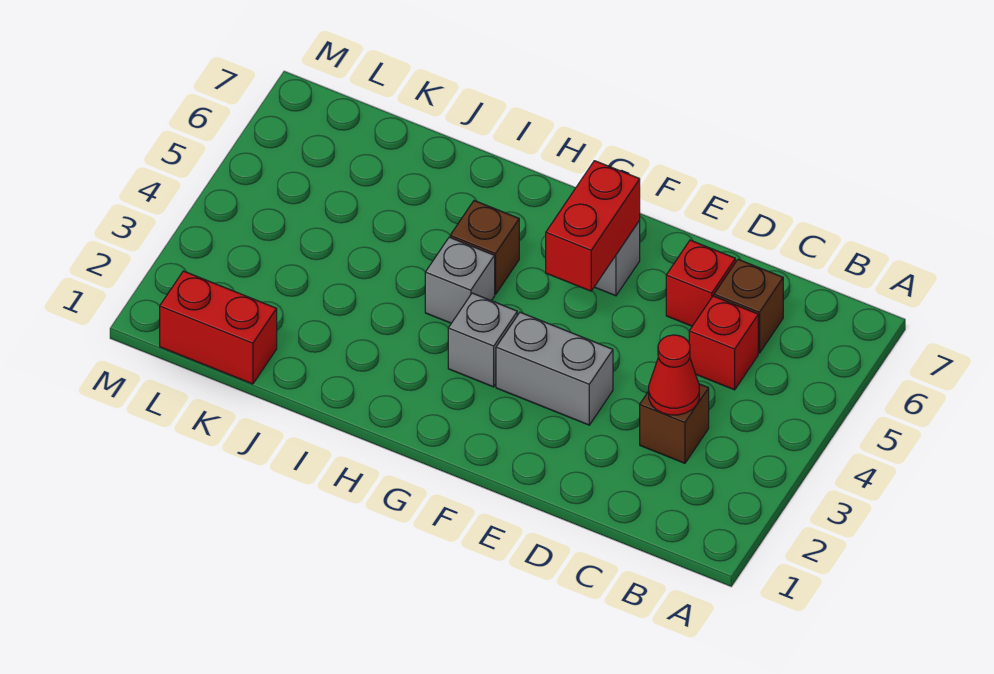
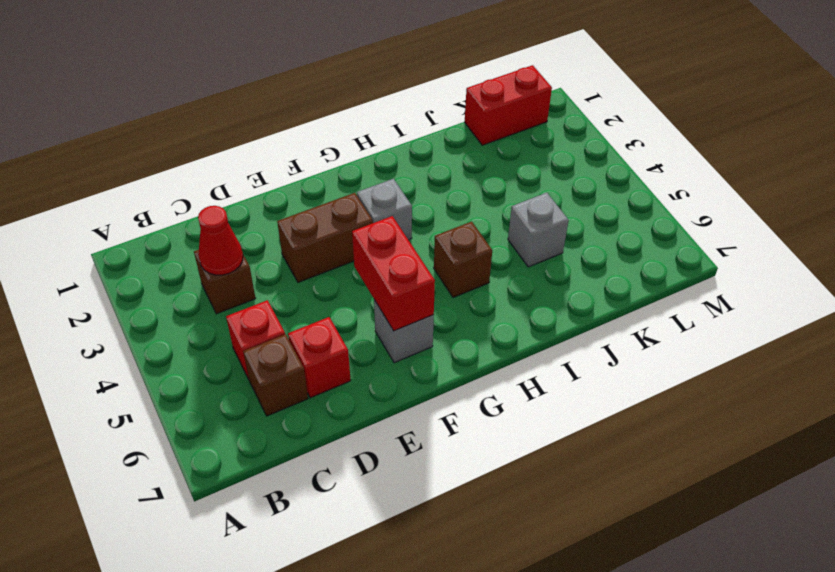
grey brick E3:F3 level 1 -> brown brick E3:F3 level 1
grey brick H4 level 1 -> grey brick J5 level 1

